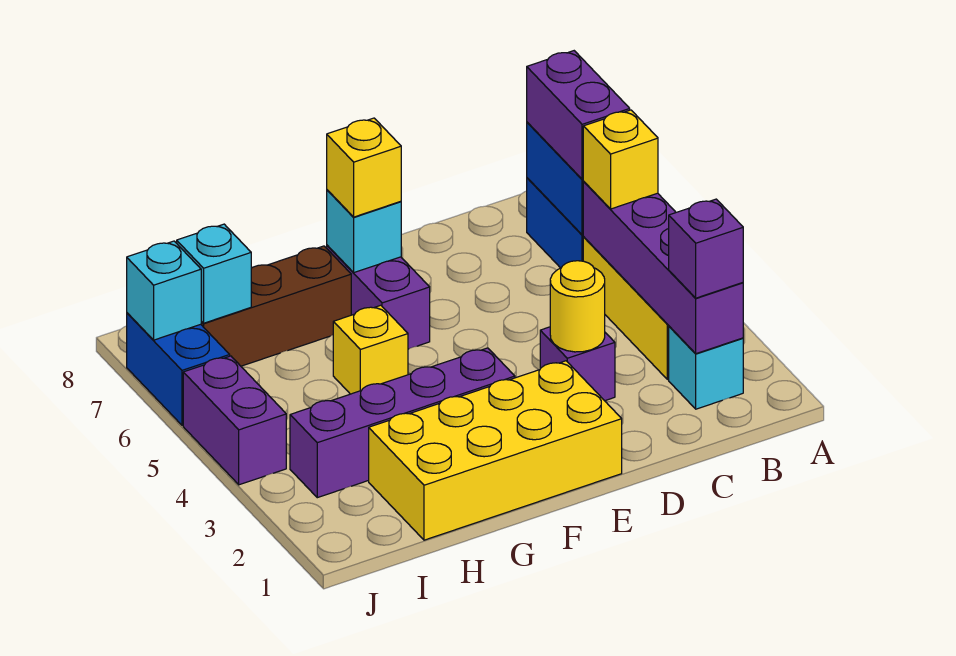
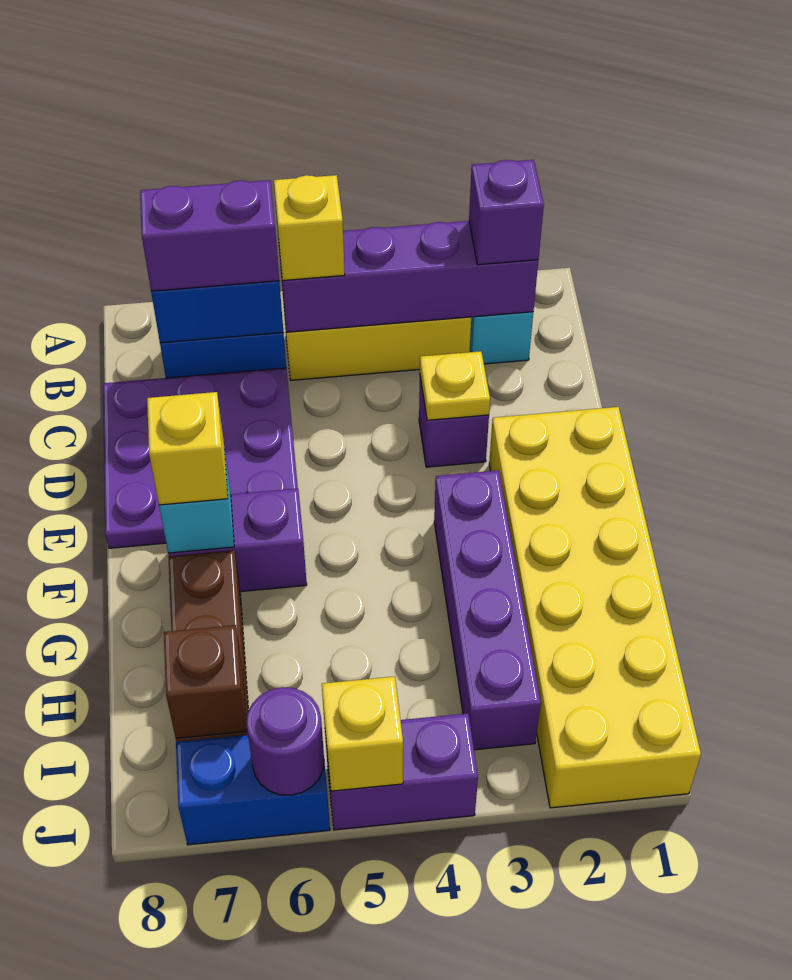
none -> purple plate C6:E8 level 1
yellow round brick D3 level 2 -> yellow plate D3 level 2
yellow brick E1:H2 level 1 -> yellow brick E1:J2 level 1
yellow brick G5 level 1 -> yellow brick J5 level 2
cyan brick I7 level 2 -> brown brick I7 level 2
none -> purple round brick J6 level 2
cyan brick J7 level 2 -> none

